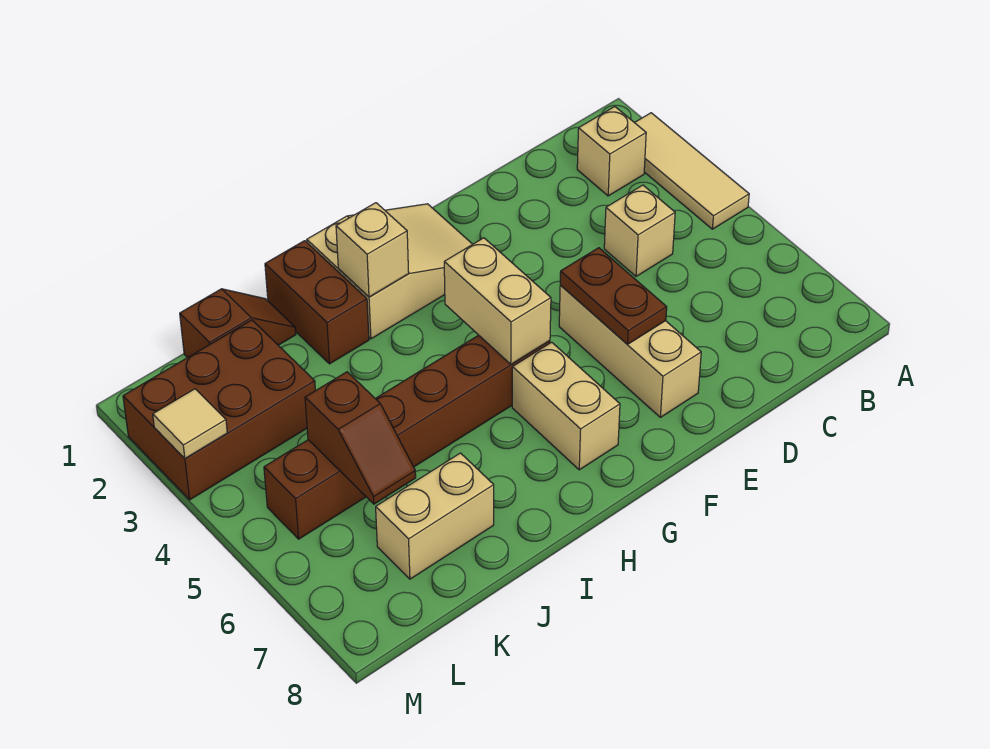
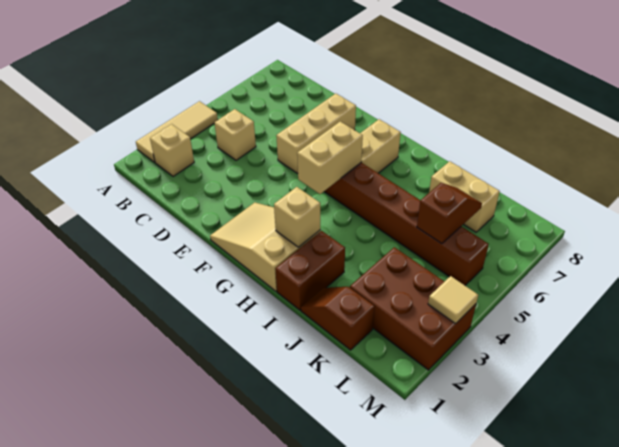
brown plate E5:E6 level 2 -> none

